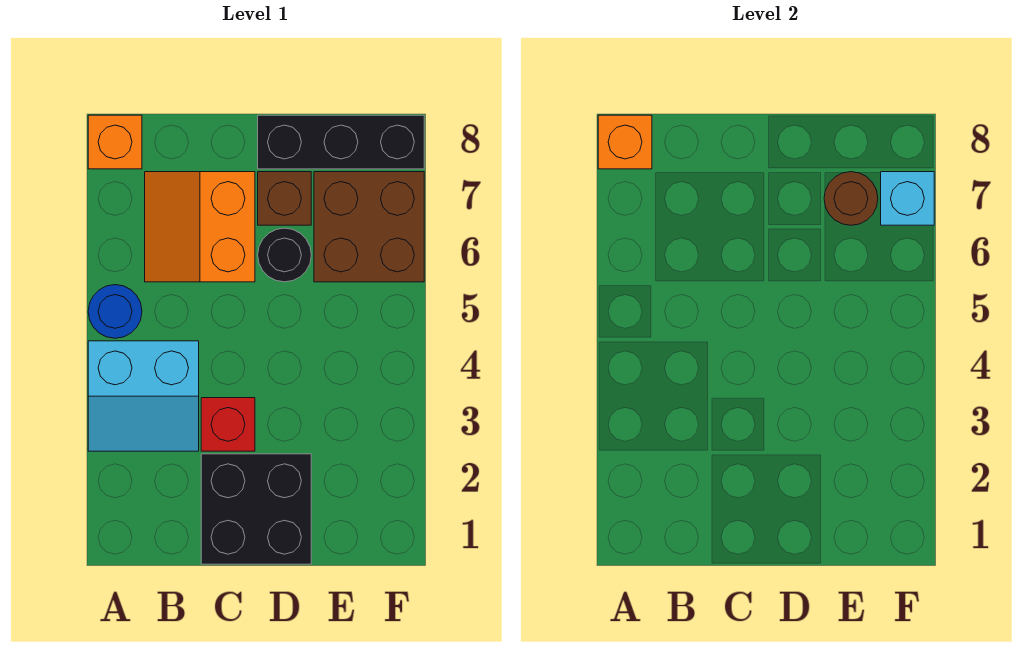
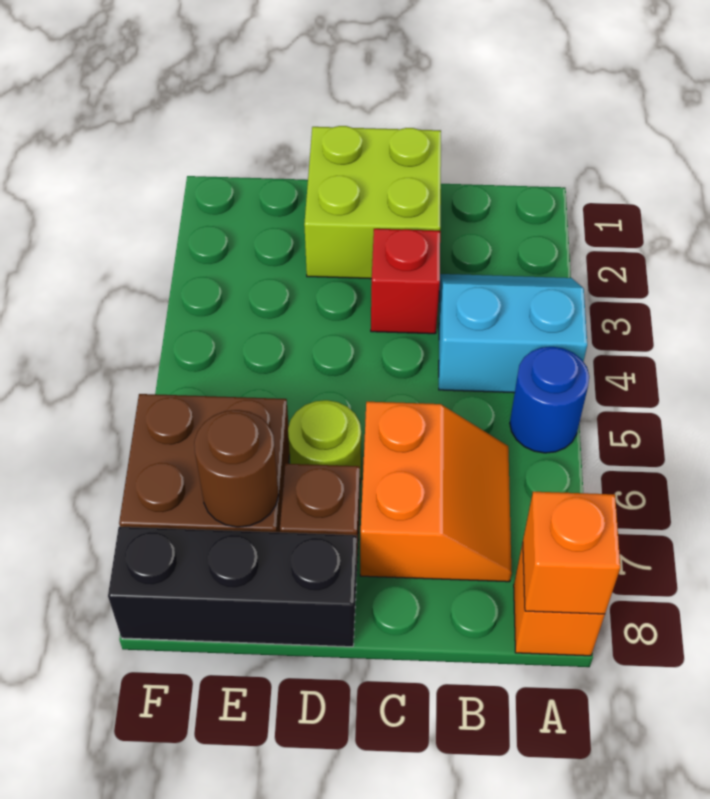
black brick C1:D2 level 1 -> lime brick C1:D2 level 1
black round brick D6 level 1 -> lime round brick D6 level 1
cyan brick F7 level 2 -> none

